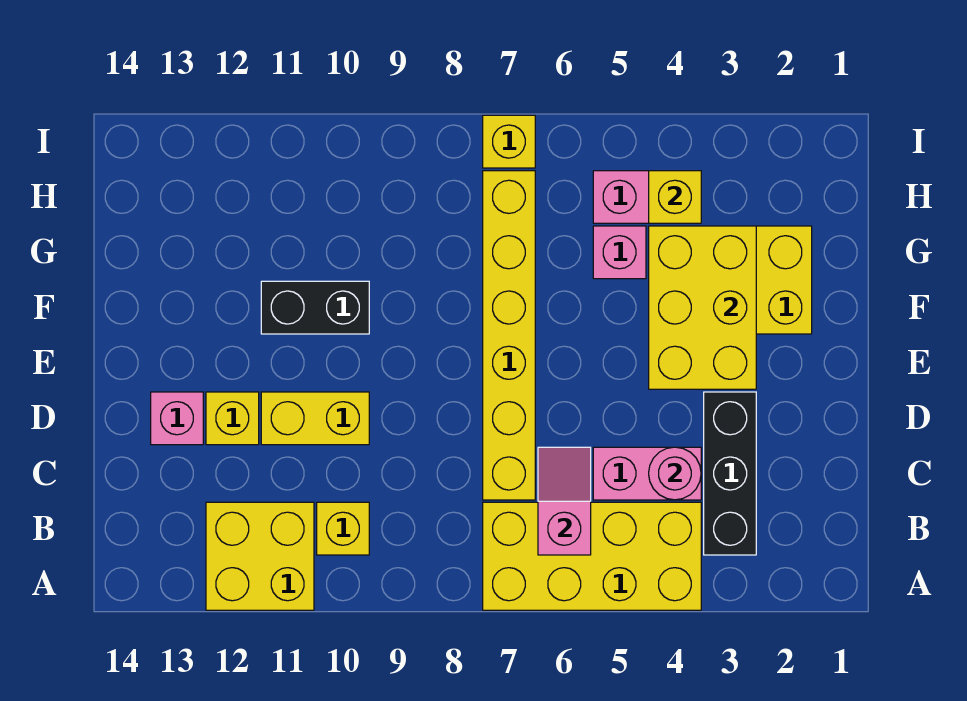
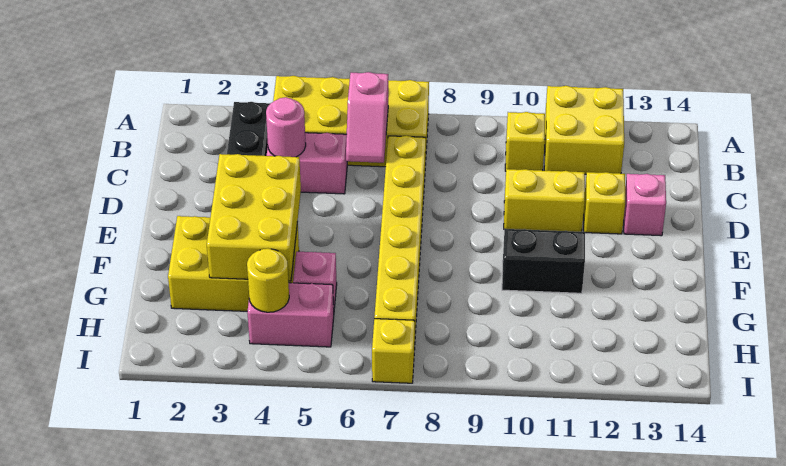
yellow brick H4 level 2 -> yellow round brick H4 level 2

